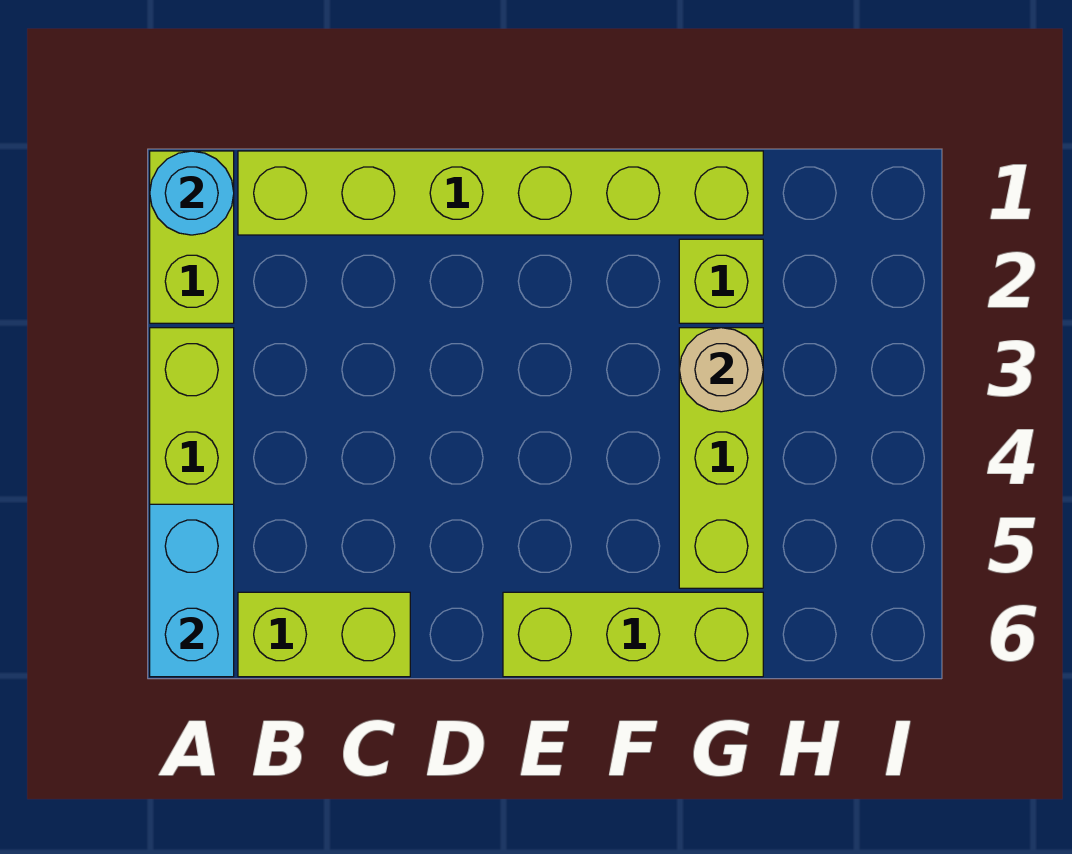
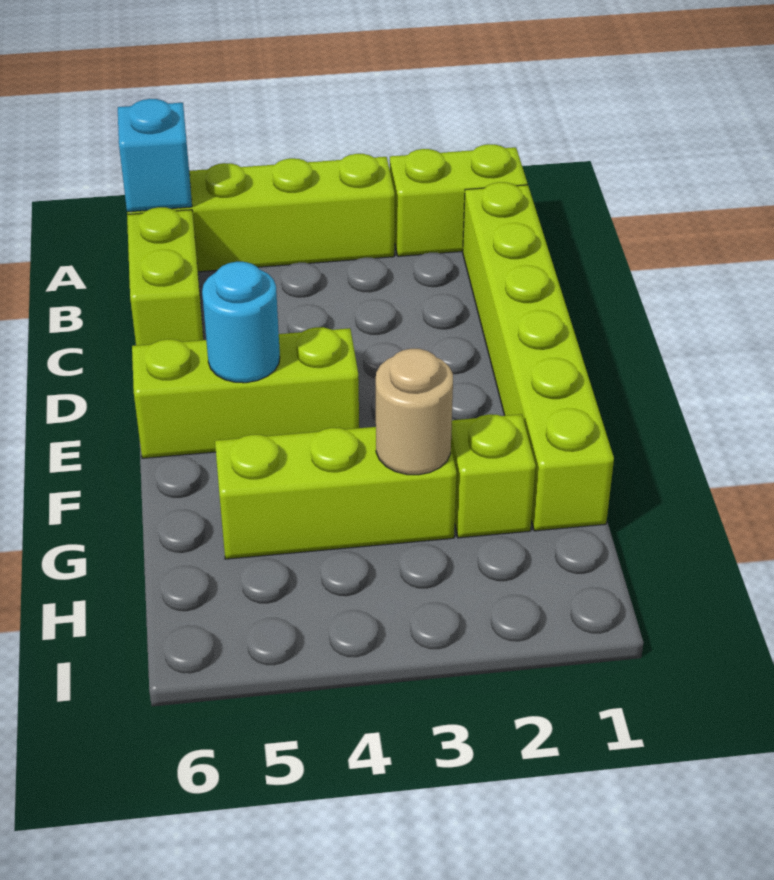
cyan round brick A1 level 2 -> cyan round brick E5 level 2
cyan brick A5:A6 level 2 -> cyan brick A6 level 2
lime brick E6:G6 level 1 -> lime brick E4:E6 level 1

